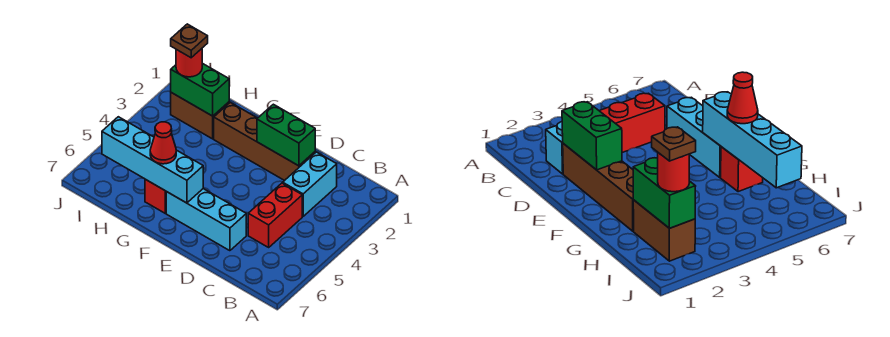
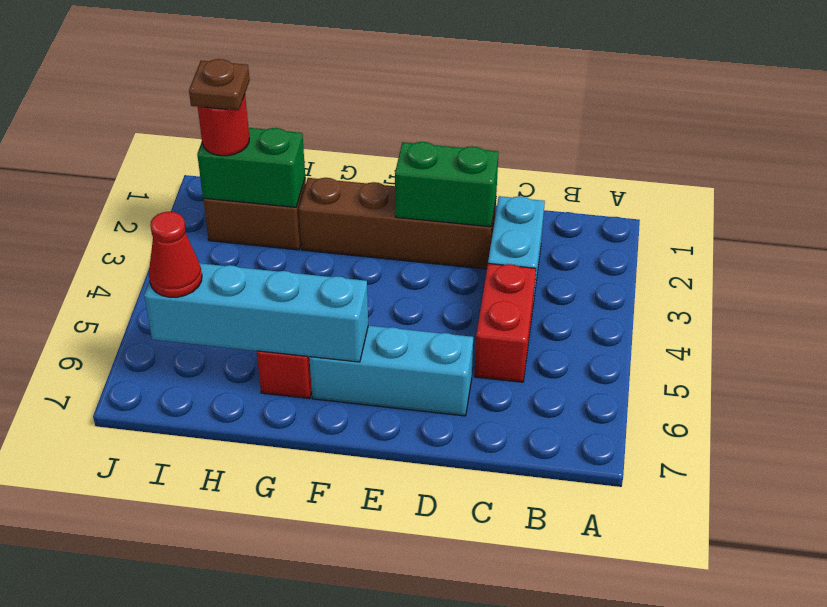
red cone G6 level 3 -> red cone I6 level 3

